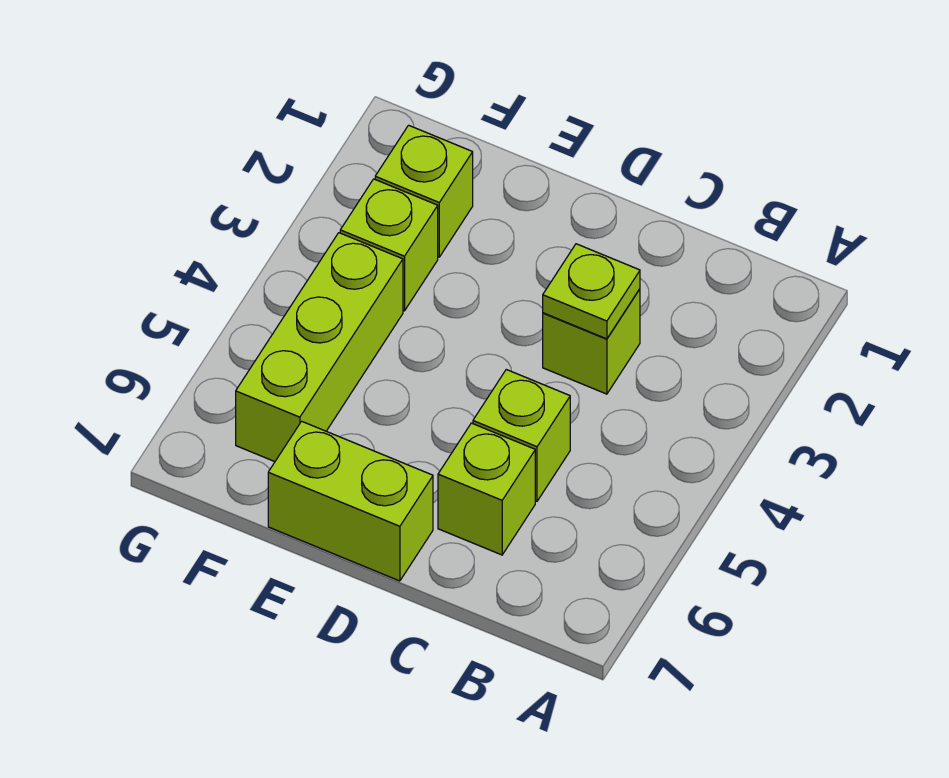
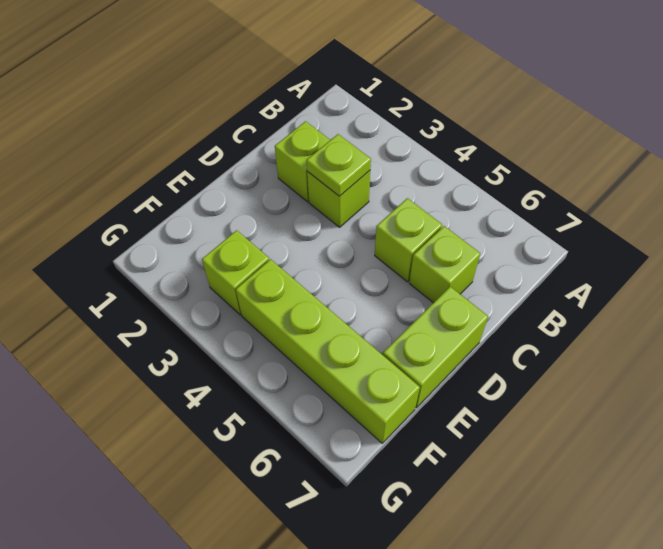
lime brick F2 level 1 -> lime brick C2 level 1
lime brick F4:F6 level 1 -> lime brick F4:F7 level 1

